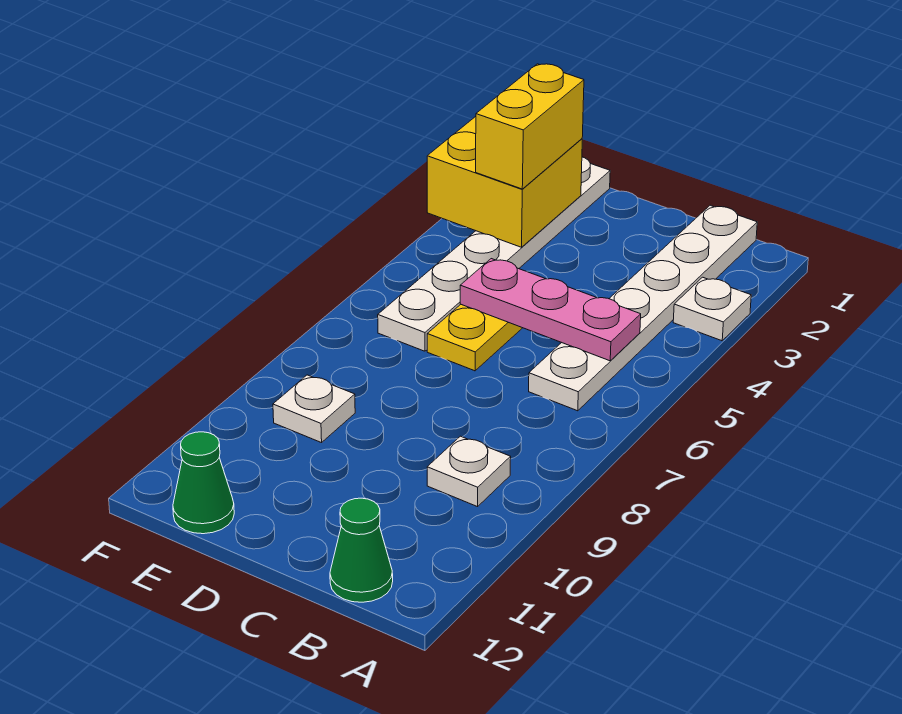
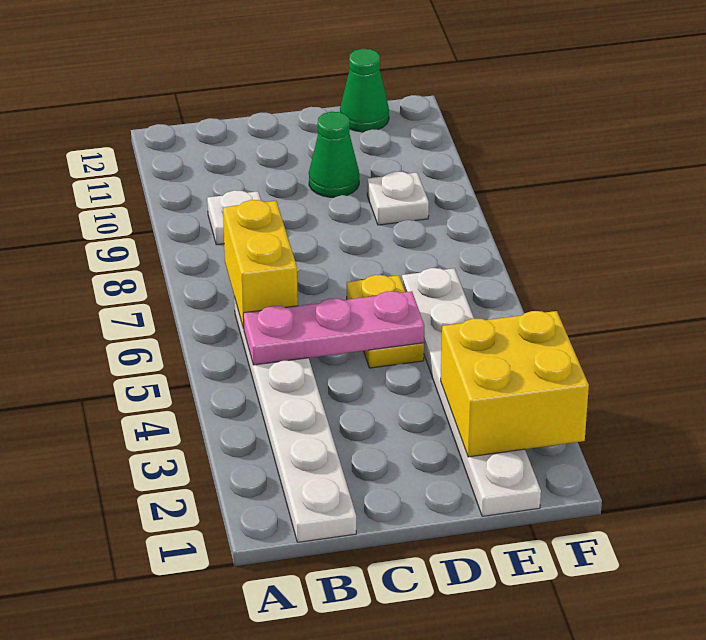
white plate A3 level 1 -> none
green cone B12 level 1 -> green cone D10 level 1
yellow brick E2:E3 level 3 -> yellow brick B6:B7 level 2

